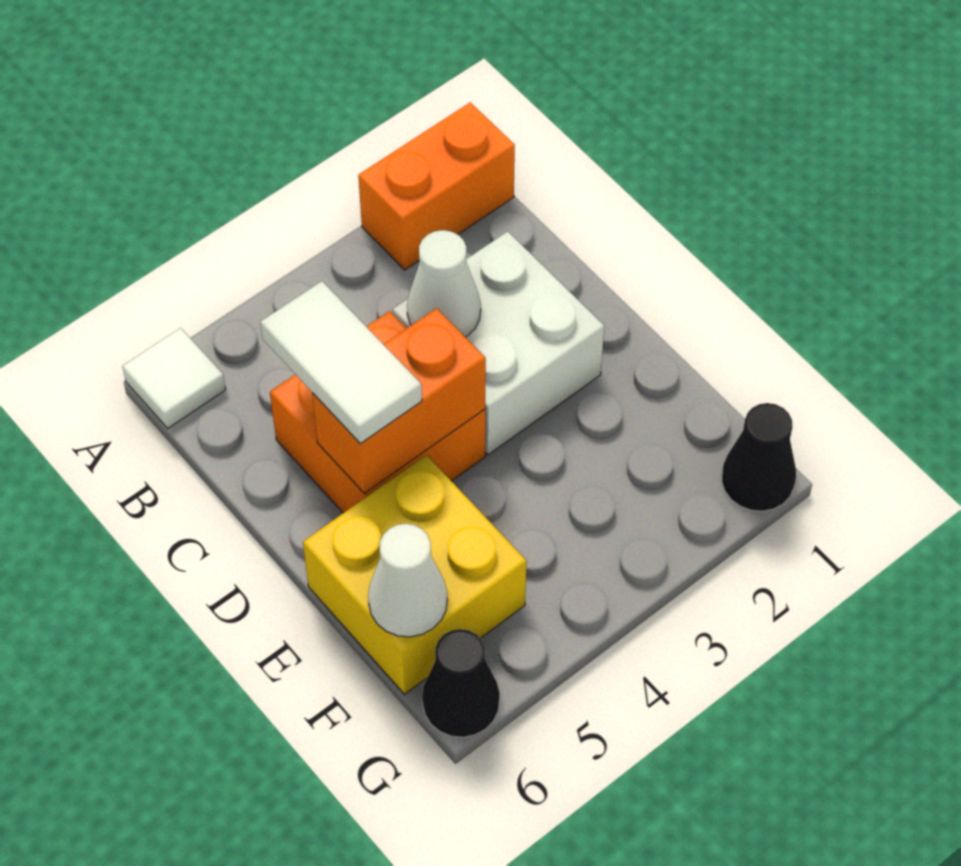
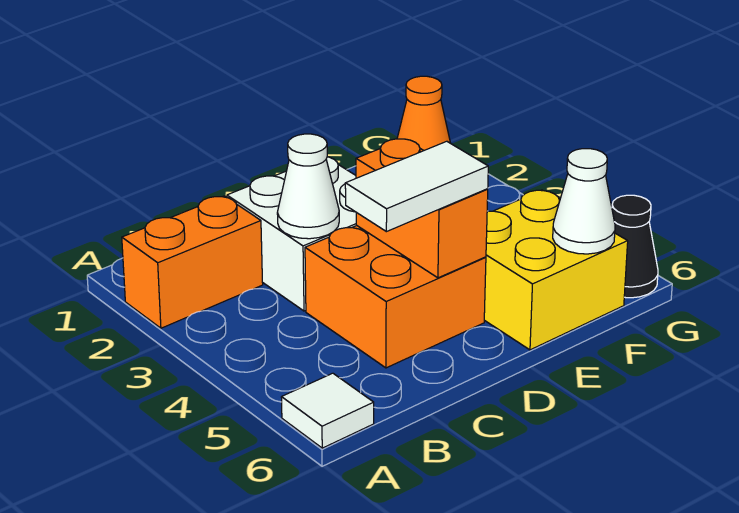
orange brick A1:A2 level 1 -> orange brick A2:B2 level 1
black cone G1 level 1 -> orange cone G1 level 1

